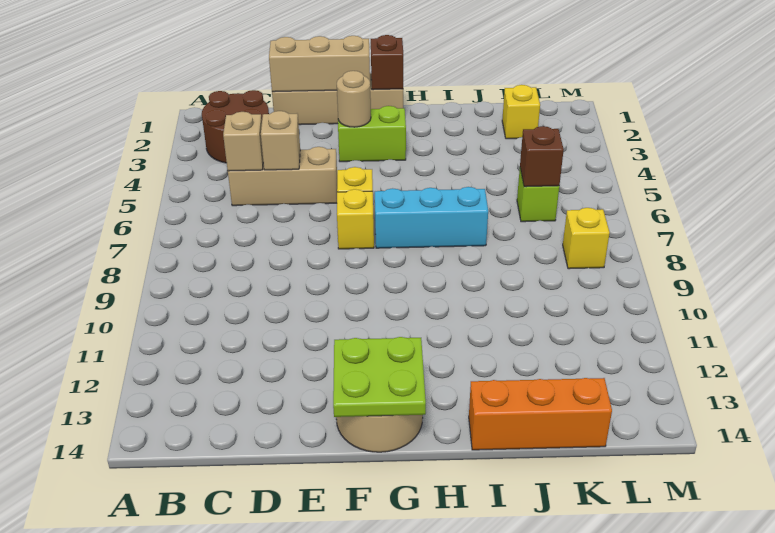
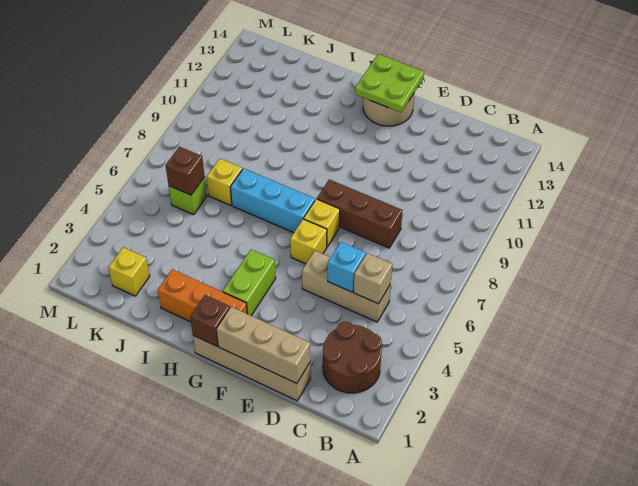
tan brick D5 level 2 -> cyan brick D5 level 2
none -> brown brick D8:F8 level 1
lime brick F3:G3 level 1 -> lime brick G3:G4 level 1
tan round brick F3 level 2 -> none
orange brick I14:K14 level 1 -> orange brick G2:I2 level 1
yellow brick L8 level 1 -> yellow brick J7 level 1

